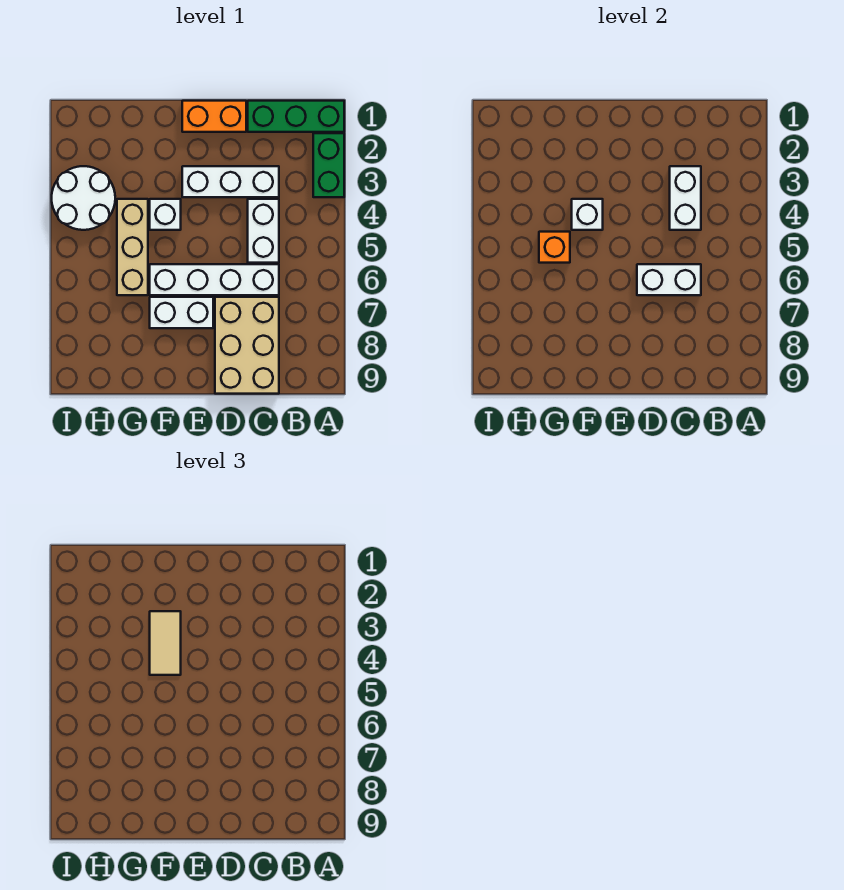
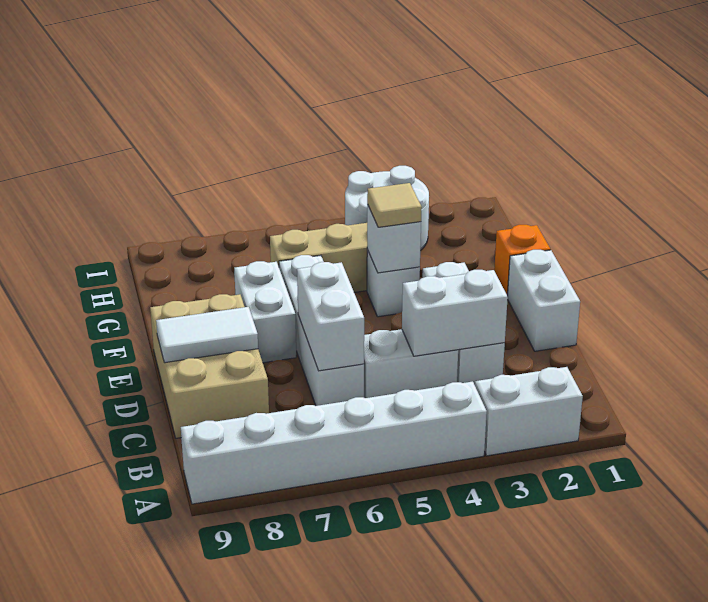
green brick A1:C1 level 1 -> none
green brick A2:A3 level 1 -> white brick A2:A3 level 1
none -> white brick A4:A9 level 1
tan brick C7:D9 level 1 -> tan brick C8:E9 level 1
orange brick D1:E1 level 1 -> white brick D1:E1 level 1
none -> white tile D8:D9 level 2
tan tile F3:F4 level 3 -> tan tile F4 level 3
orange brick G5 level 2 -> orange brick F1 level 1

